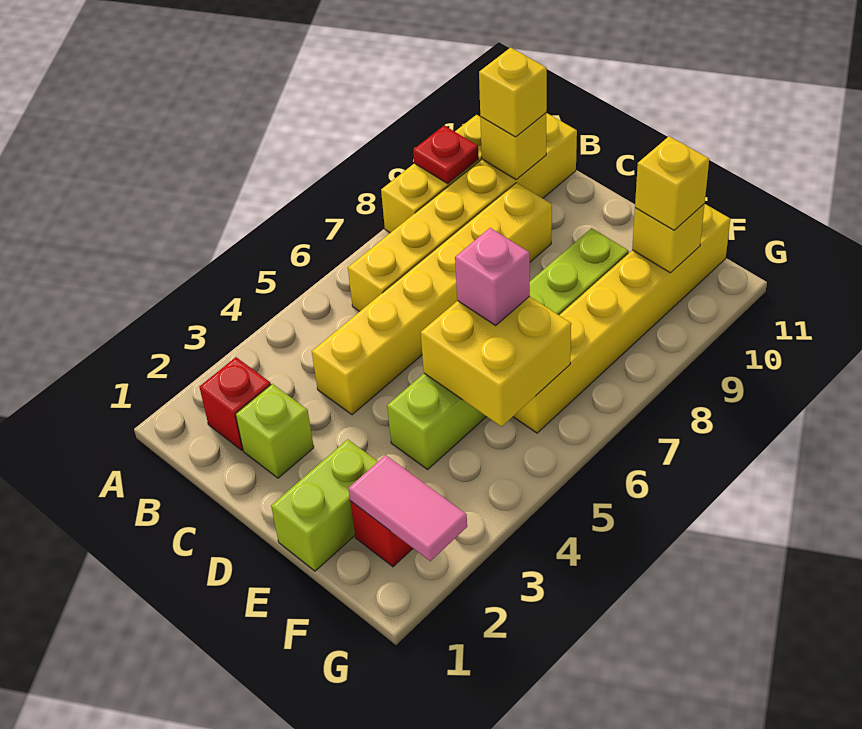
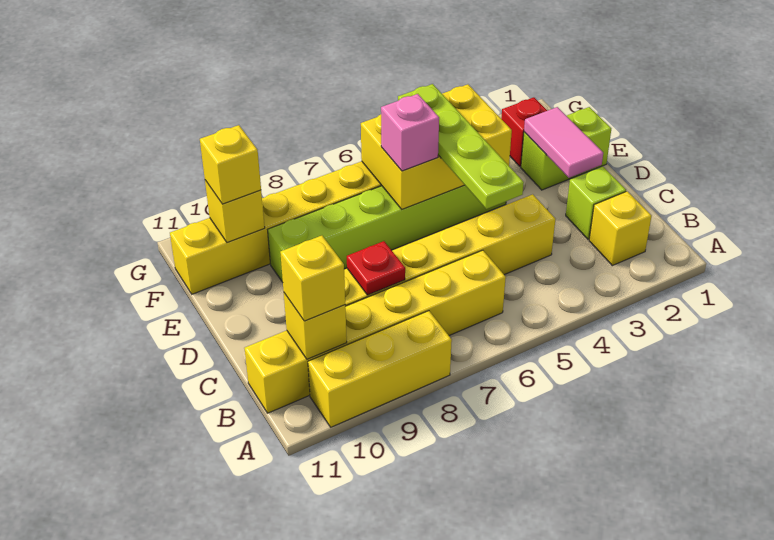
red plate A9 level 2 -> red plate C8 level 2
red brick B2 level 1 -> yellow brick B2 level 1
none -> lime plate C5:F5 level 3
yellow brick E5:F6 level 2 -> yellow brick E4:F6 level 2
pink tile F2:G2 level 2 -> pink tile D2:E2 level 2

